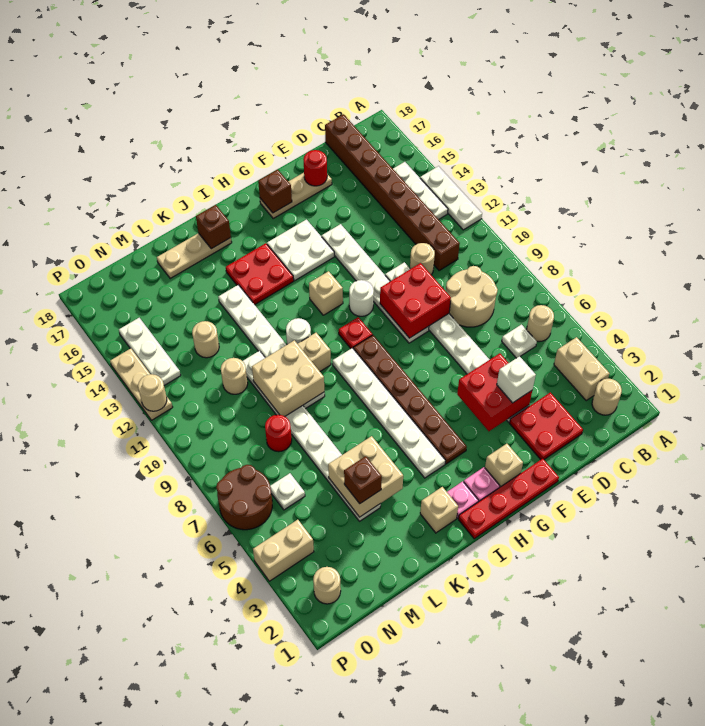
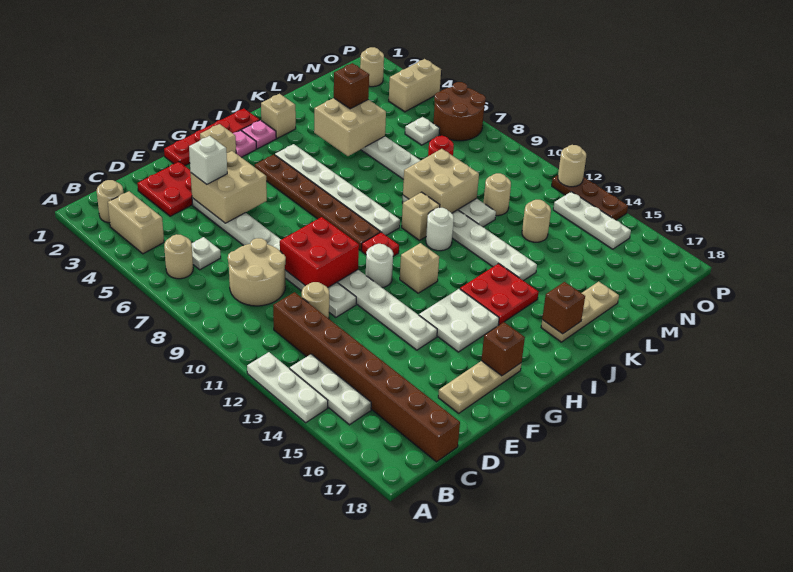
red brick E4:F5 level 2 -> tan brick E4:F5 level 2
red round brick E17 level 2 -> none
tan plate P12:P14 level 1 -> brown plate P12:P14 level 1

